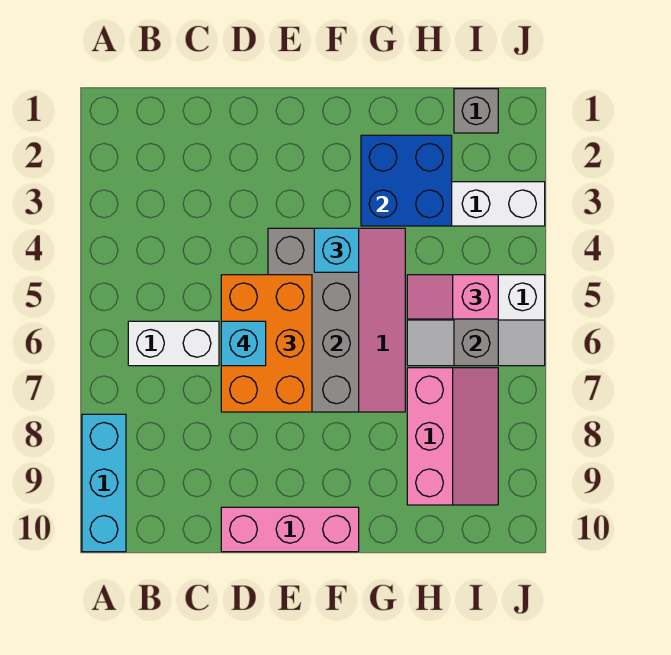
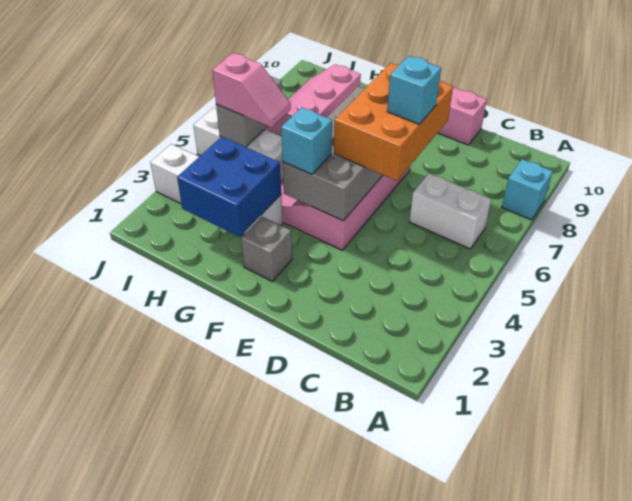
cyan brick A8:A10 level 1 -> cyan brick A8 level 1
grey brick I1 level 1 -> grey brick F2 level 1

